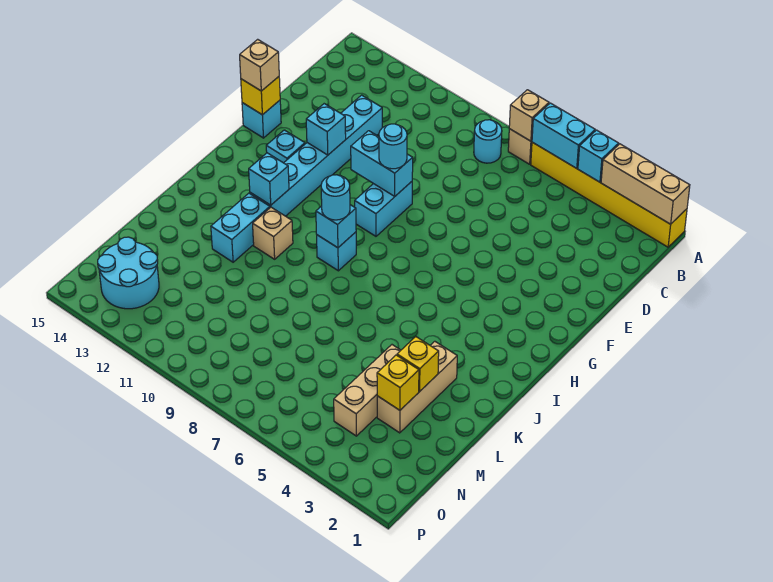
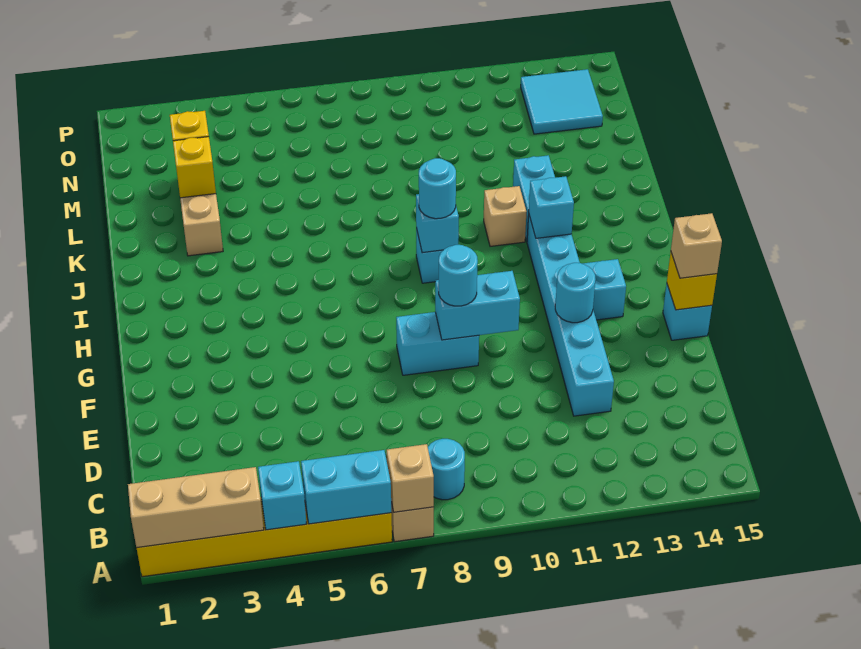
cyan brick F9:G9 level 1 -> cyan brick F8:F9 level 1
cyan brick F12 level 2 -> cyan round brick F12 level 2
tan brick L4:N4 level 1 -> none
cyan round brick N13:O14 level 1 -> cyan tile N13:O14 level 1

